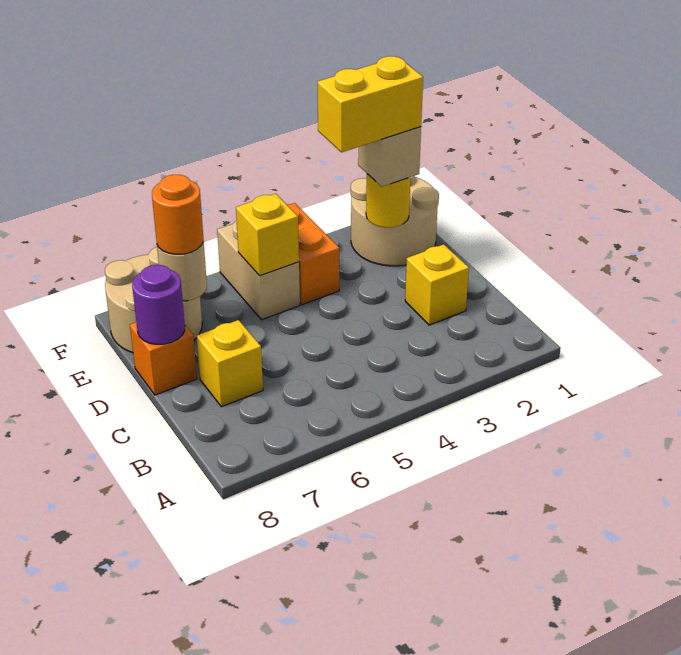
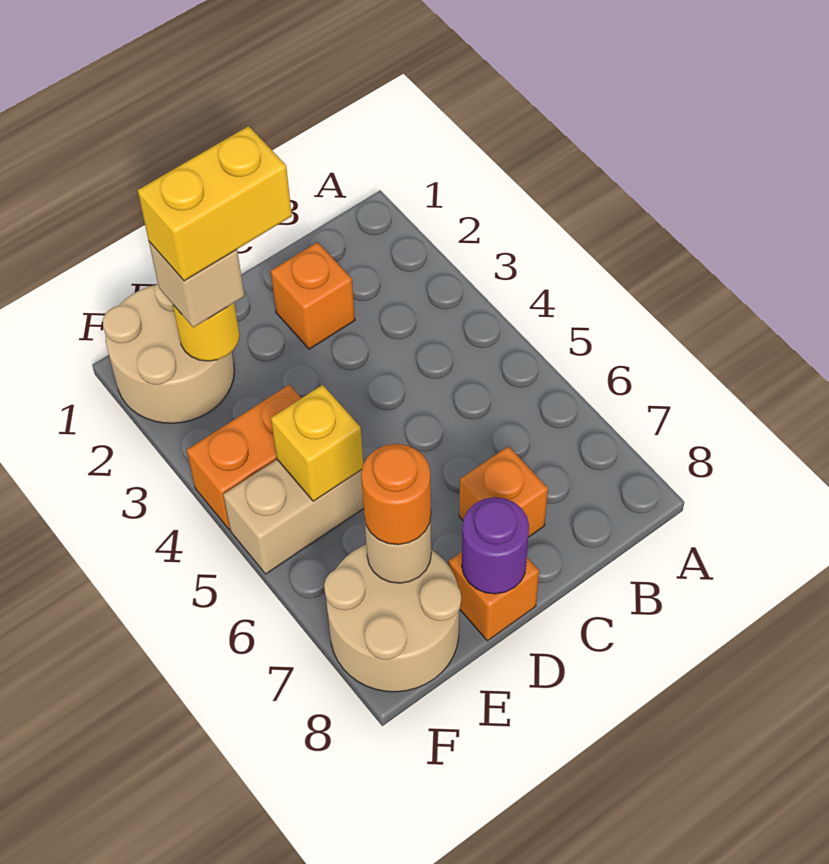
yellow brick C2 level 1 -> orange brick C2 level 1
yellow brick C7 level 1 -> orange brick C7 level 1
yellow brick E2:E3 level 4 -> yellow brick D2:E2 level 4

